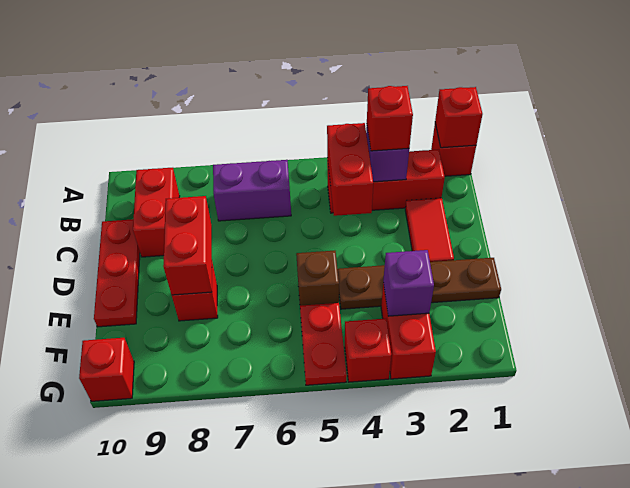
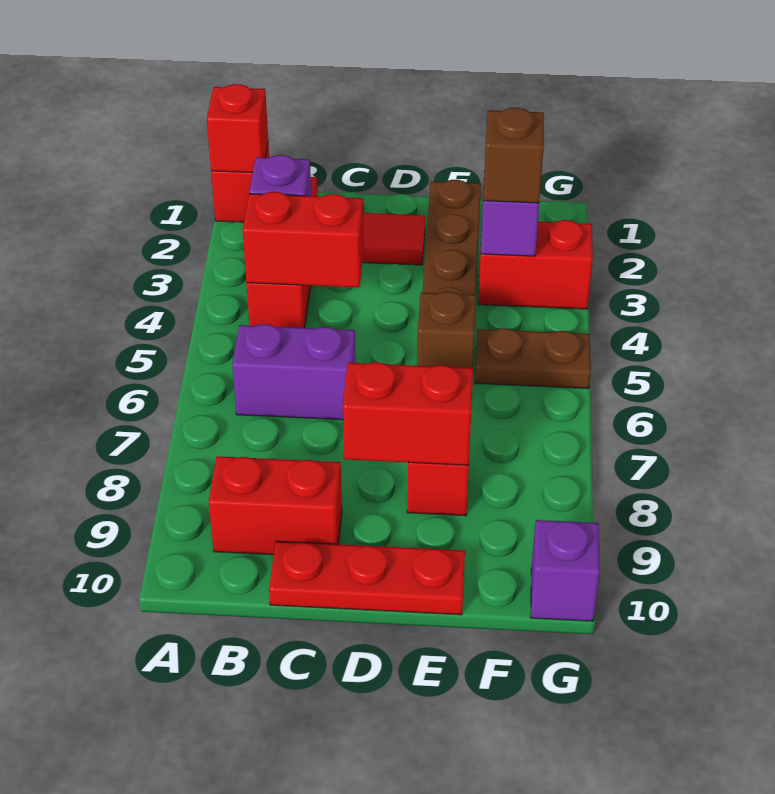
red brick B3 level 3 -> none
purple brick B6:B7 level 1 -> purple brick B6:C6 level 1
none -> brown brick F3 level 3
red plate F5:G5 level 1 -> brown plate F5:G5 level 1
red brick G4 level 1 -> none
red brick G10 level 1 -> purple brick G10 level 1

